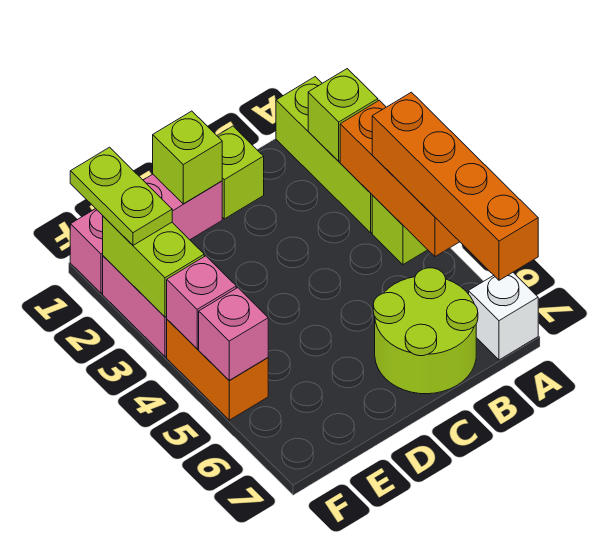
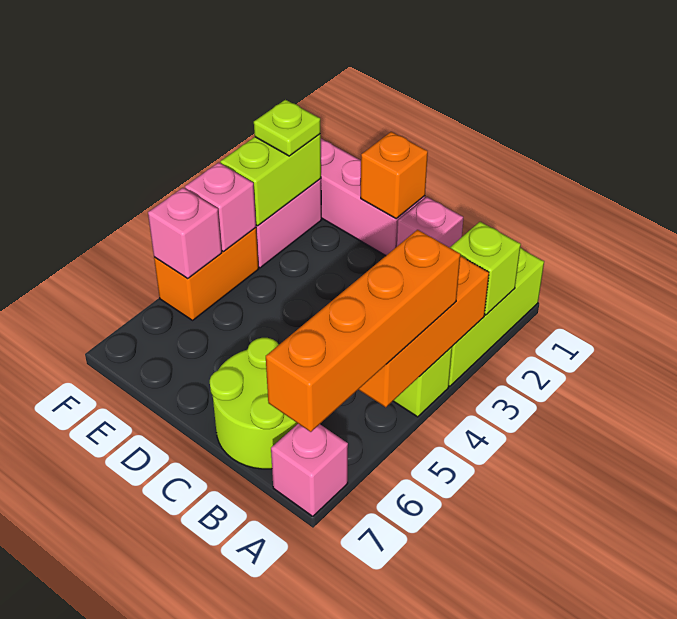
white brick A7 level 1 -> pink brick A7 level 1
lime brick C1 level 1 -> pink brick C1 level 1
lime brick D1 level 2 -> orange brick D1 level 2
lime plate F1:F2 level 3 -> lime plate F2 level 3

